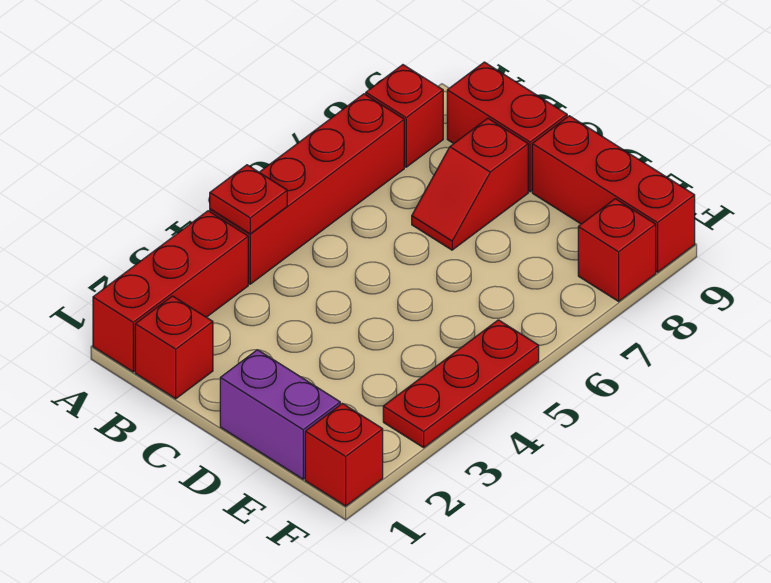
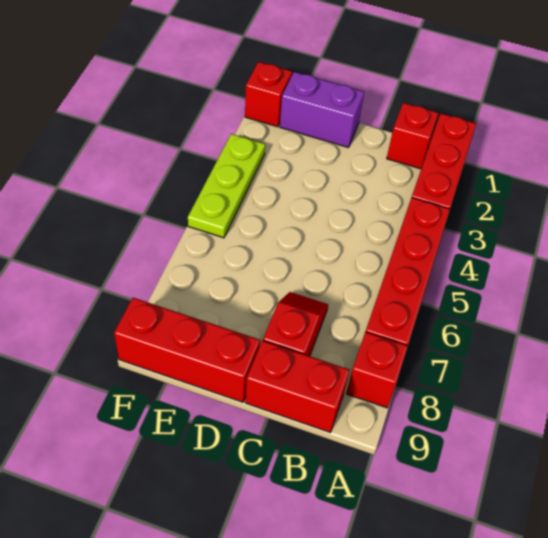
red plate A4 level 2 -> none
red plate F3:F5 level 1 -> lime plate F3:F5 level 1
red brick F8 level 1 -> none

